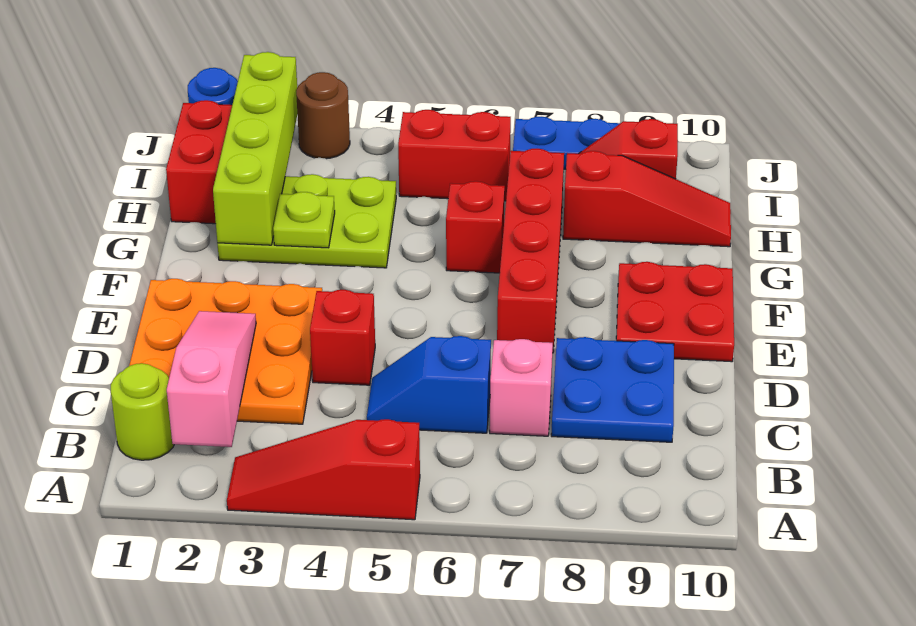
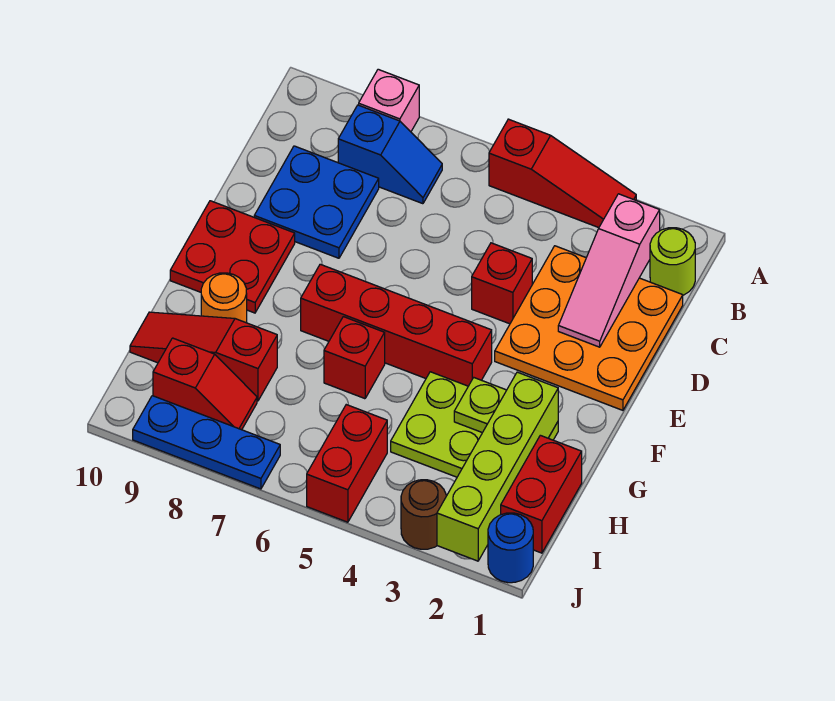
blue slope C5:C6 level 1 top 6 -> blue slope B7:B8 level 1 top 8
pink brick C7 level 1 -> pink brick A8 level 1
red brick E7:H7 level 1 -> red brick F4:F7 level 1
none -> orange round brick G9 level 1
red brick I5:I6 level 1 -> red brick I5:J5 level 1

